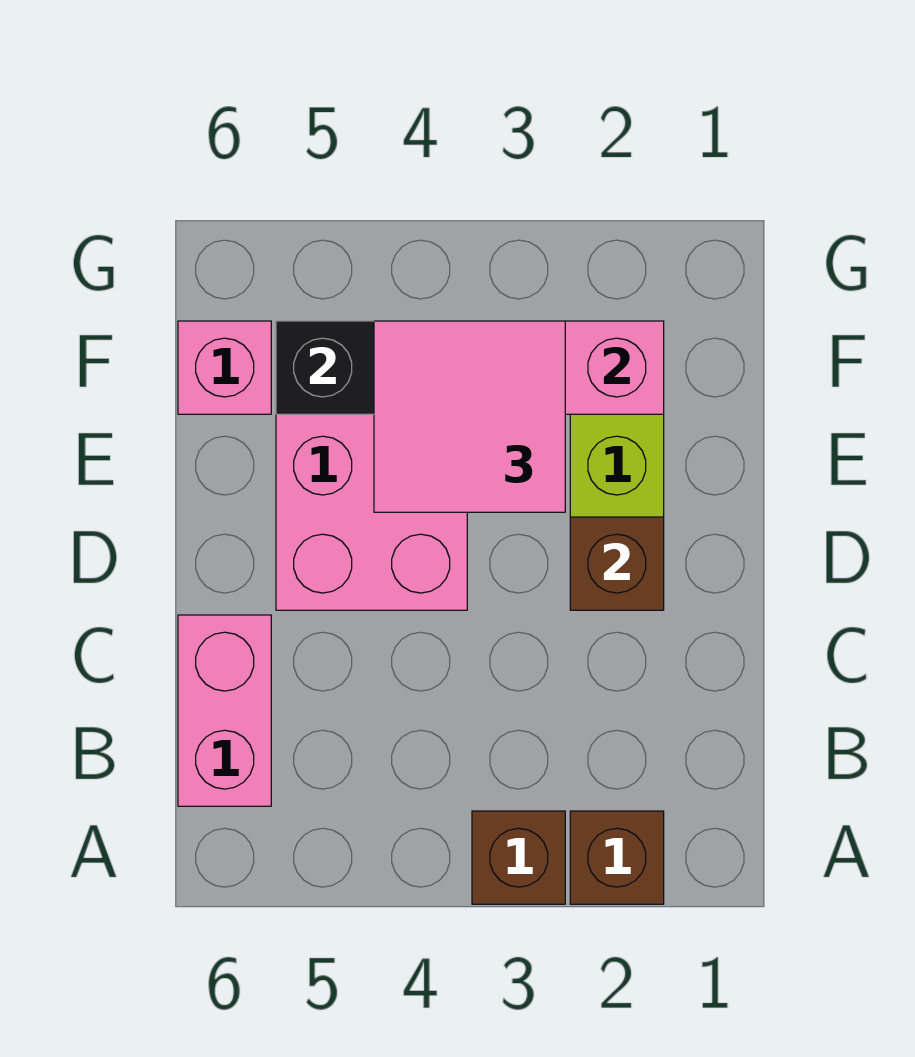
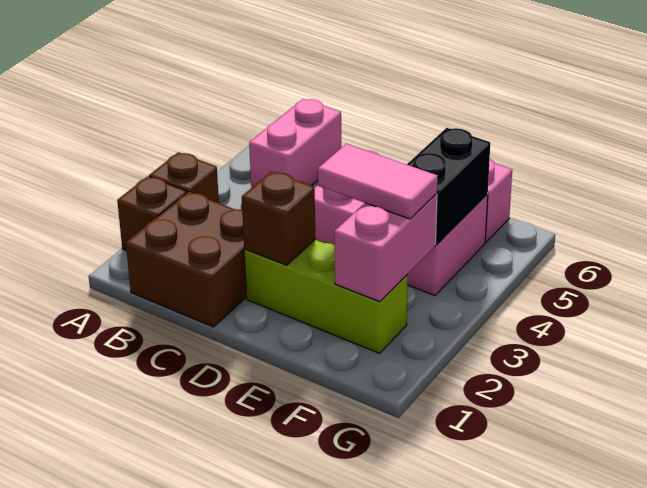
none -> brown brick B1:C2 level 1
pink brick B6:C6 level 1 -> pink brick B5:B6 level 1
pink tile E3:F4 level 3 -> pink tile E3:F3 level 3

